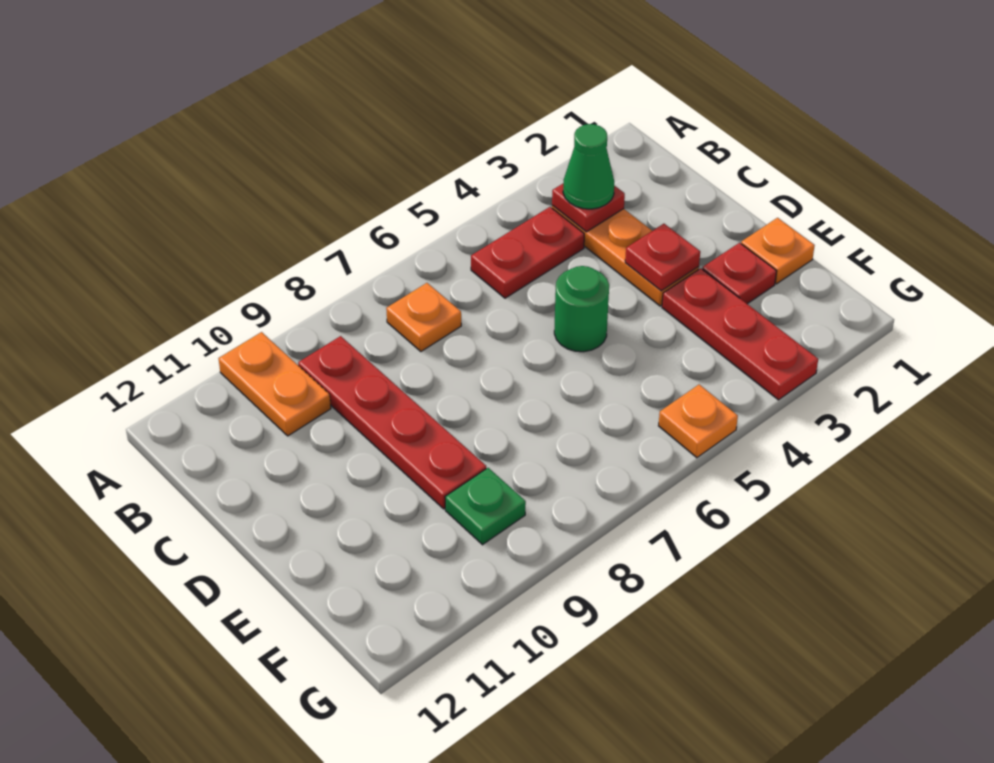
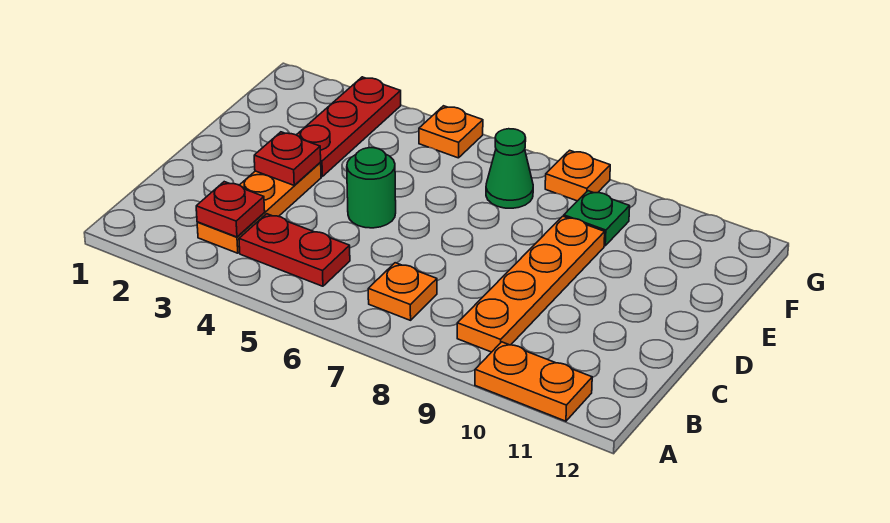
orange plate A10:B10 level 1 -> orange plate A10:A11 level 1
green cone B3 level 3 -> green cone F7 level 1
red plate B9:E9 level 1 -> orange plate B9:E9 level 1
orange plate E1 level 1 -> orange plate G8 level 1
red plate E2 level 1 -> none

